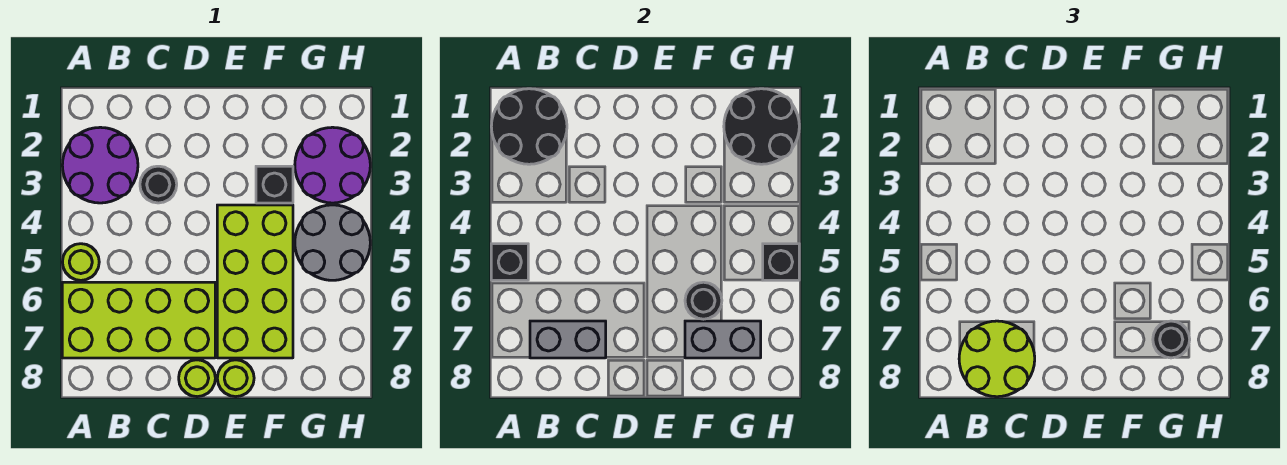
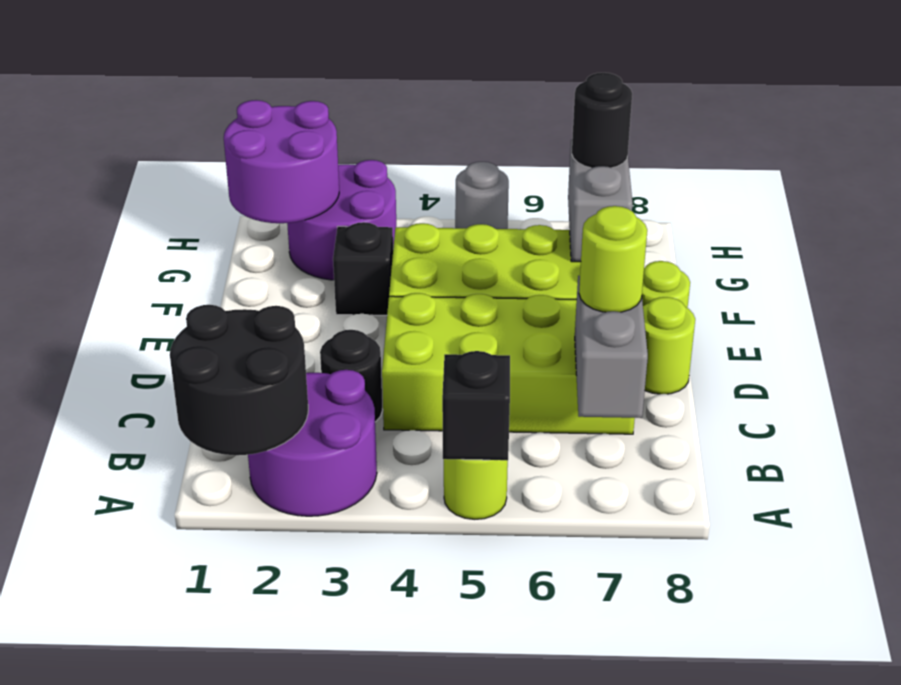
lime brick A6:D7 level 1 -> lime brick C4:D7 level 1
lime round brick B7:C8 level 3 -> lime round brick C7 level 3
black round brick F6 level 2 -> none
black round brick G1:H2 level 2 -> purple round brick G1:H2 level 2
grey round brick G4:H5 level 1 -> grey round brick H5 level 1
black brick H5 level 2 -> none

